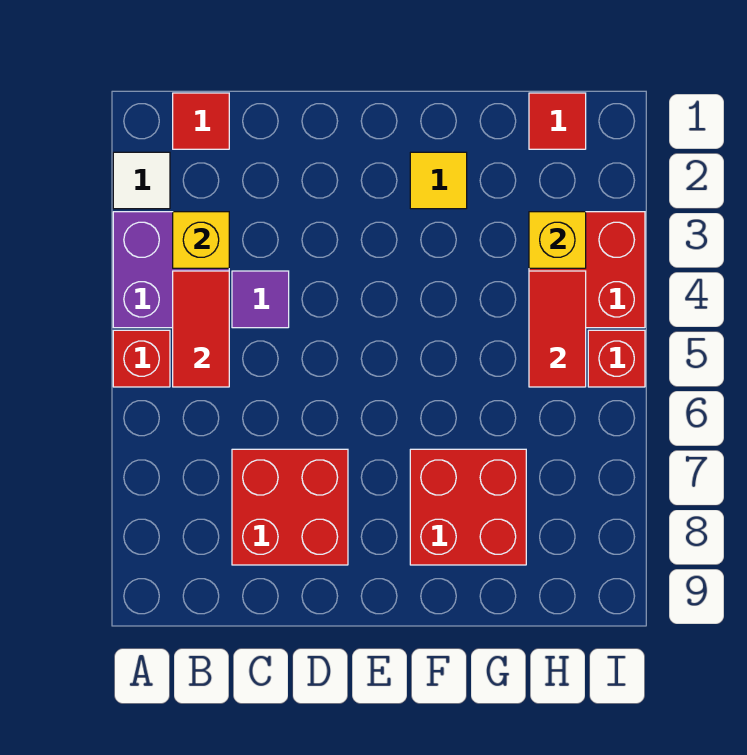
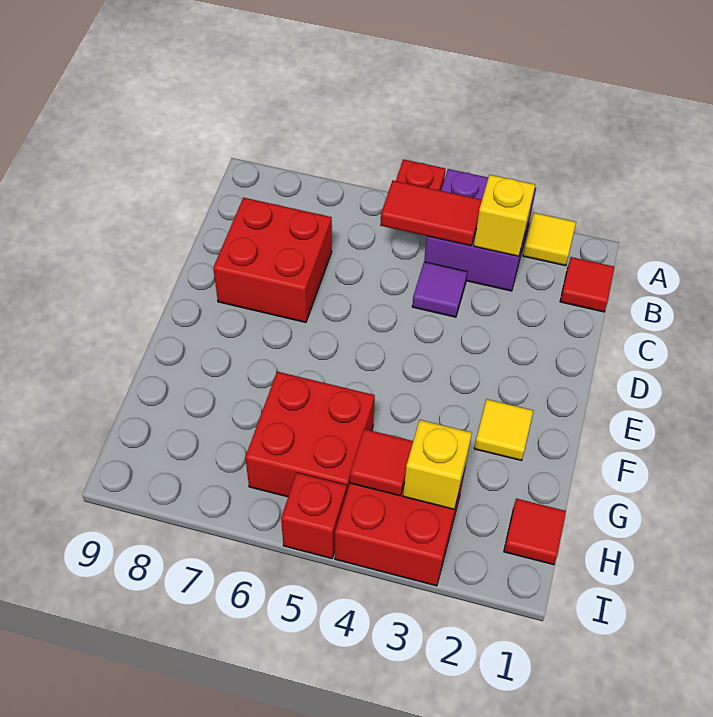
white tile A2 level 1 -> yellow tile A2 level 1
red brick F7:G8 level 1 -> red brick G5:H6 level 1
red tile H4:H5 level 2 -> red tile H4 level 2

